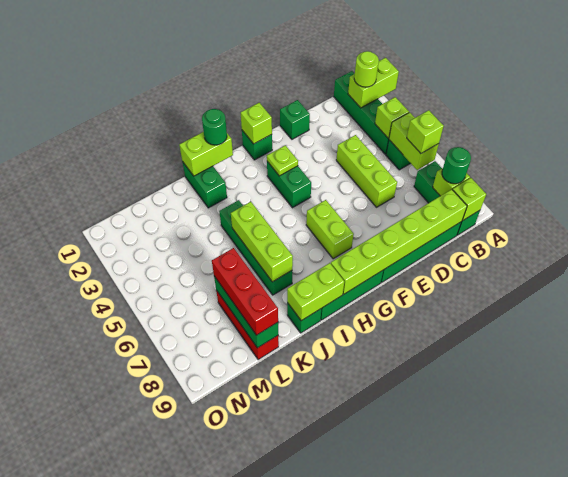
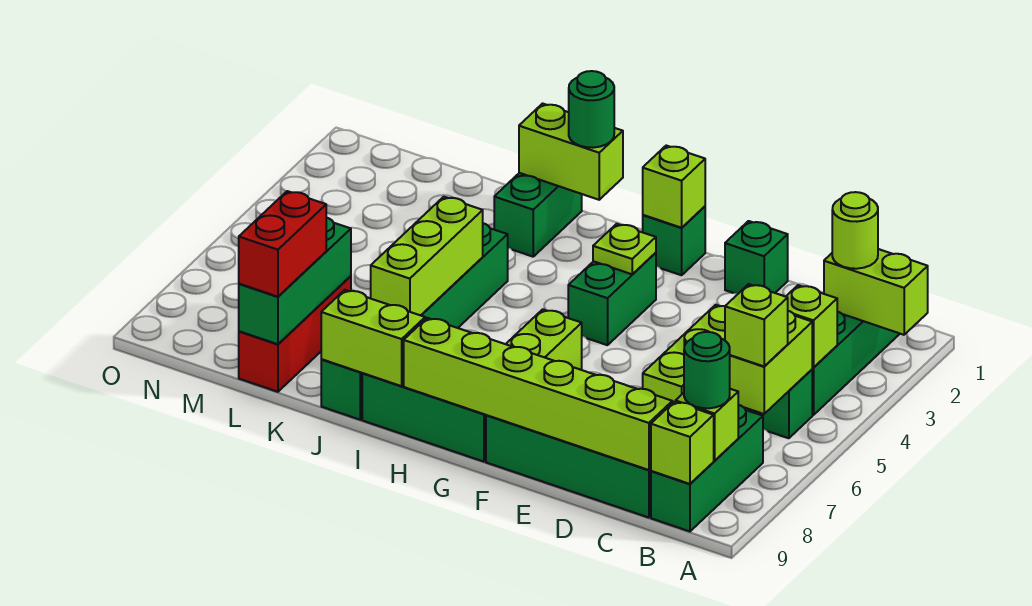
red brick L7:L9 level 3 -> red brick L8:L9 level 3

